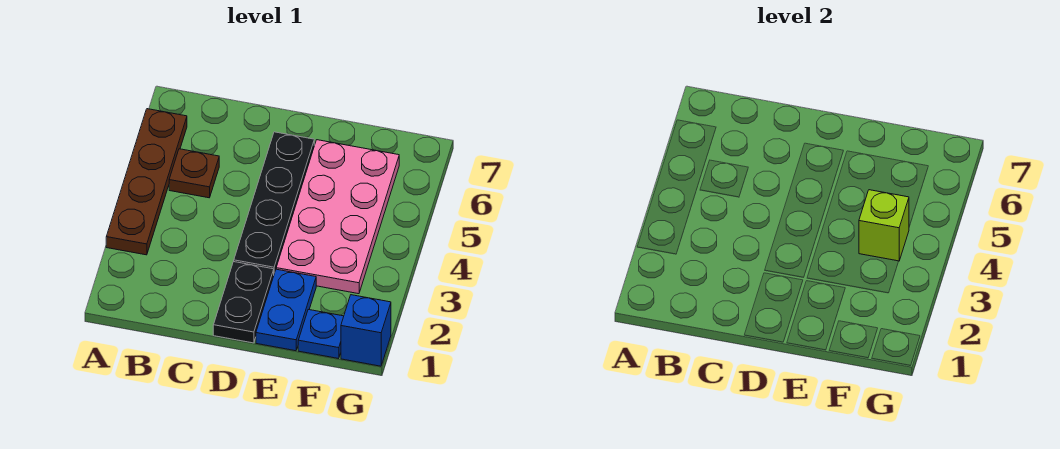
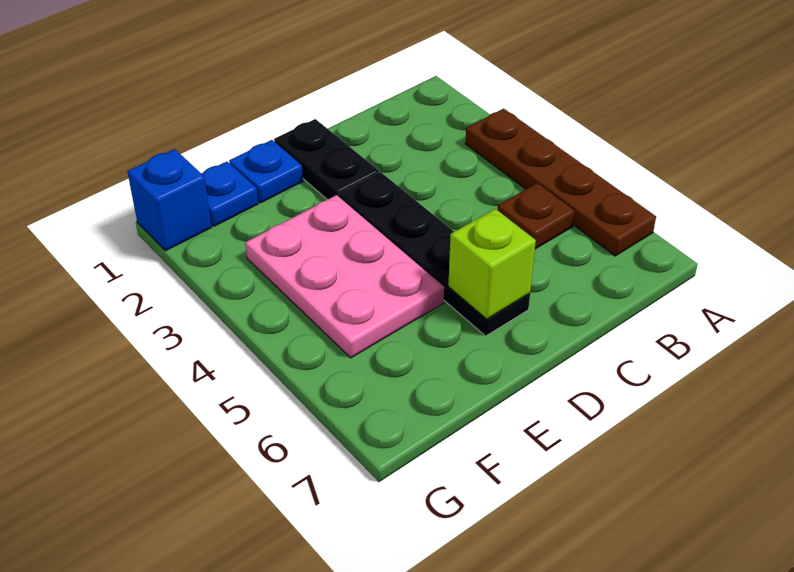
blue plate E1:E2 level 1 -> blue plate E1 level 1
pink plate E3:F6 level 1 -> pink plate E3:F5 level 1
lime brick F4 level 2 -> lime brick D6 level 2

